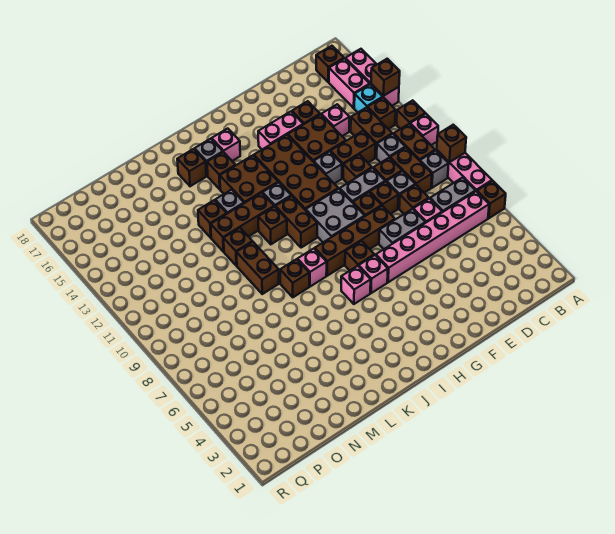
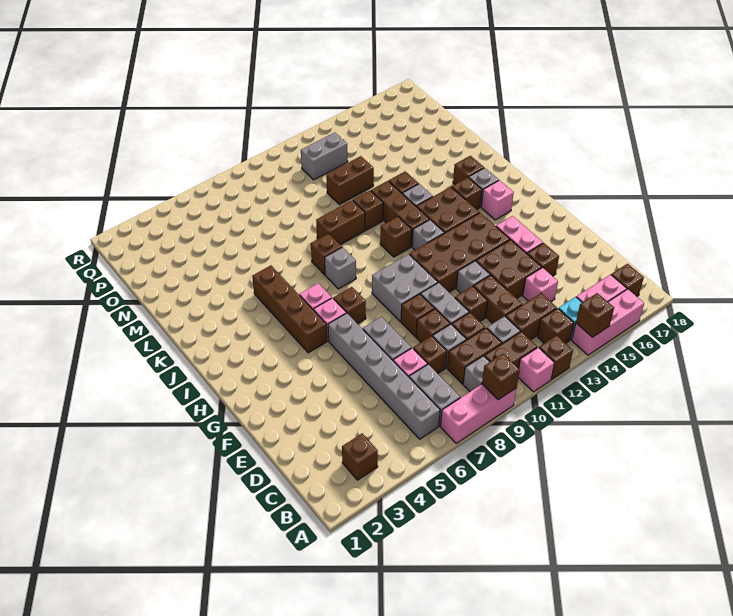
brown brick A6 level 1 -> brown brick B3 level 1
pink brick B6:G6 level 1 -> grey brick B6:G6 level 1
brown brick F8:I8 level 1 -> brown brick H5:K5 level 1
brown brick I10:I11 level 1 -> brown brick N11:N12 level 1
pink brick J8 level 1 -> grey brick J8 level 1
none -> grey brick P11:P12 level 1

